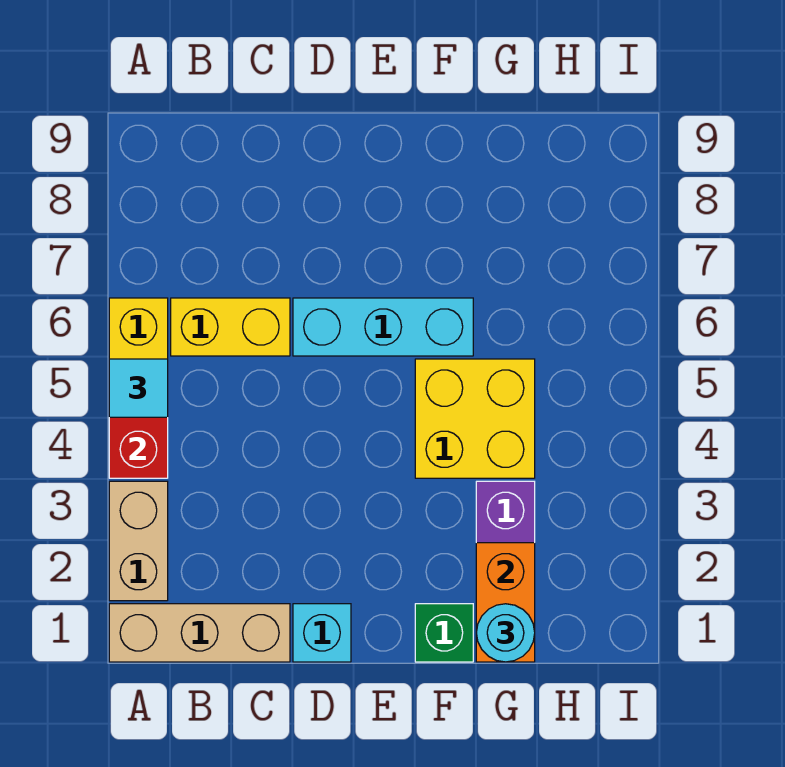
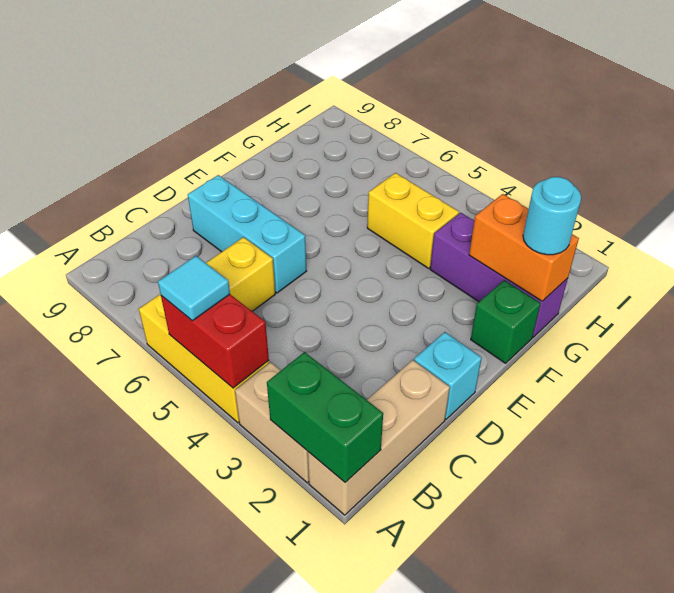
none -> green brick A1:A2 level 2
cyan brick D6:F6 level 1 -> cyan brick D6:D8 level 1
yellow brick F4:G5 level 1 -> yellow brick G4:G5 level 1

